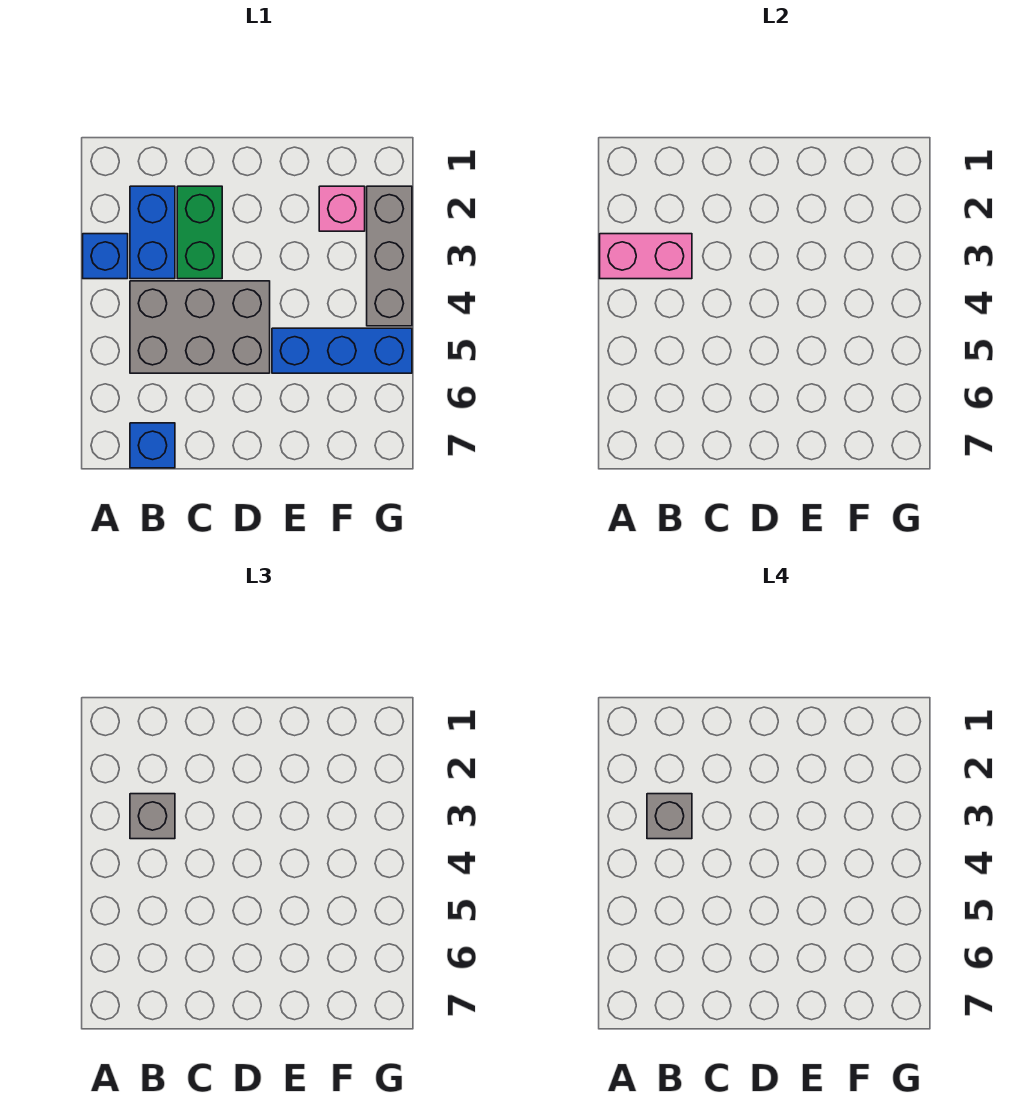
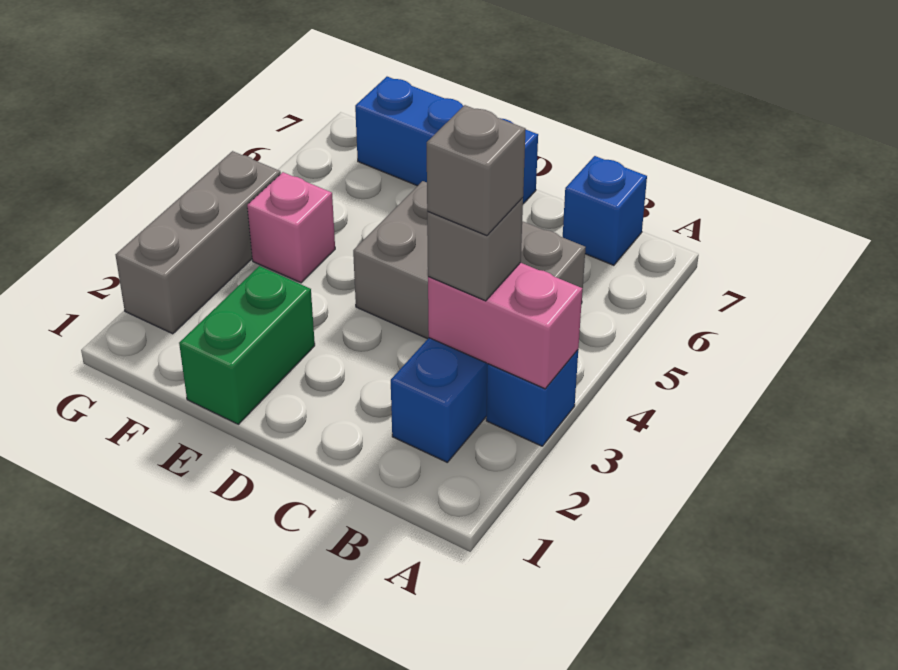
green brick C2:C3 level 1 -> green brick E1:E2 level 1
blue brick E5:G5 level 1 -> blue brick D7:F7 level 1
pink brick F2 level 1 -> pink brick F4 level 1

